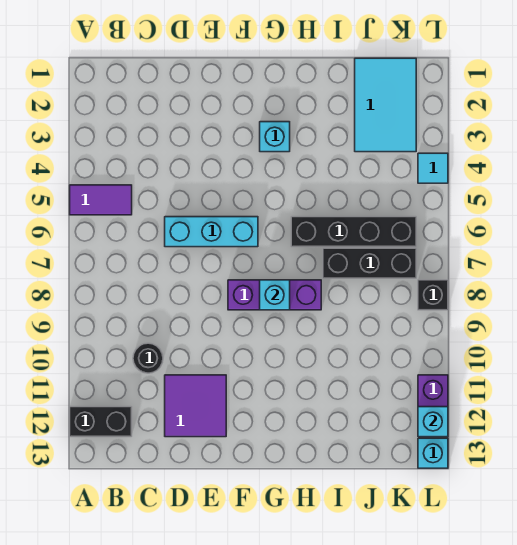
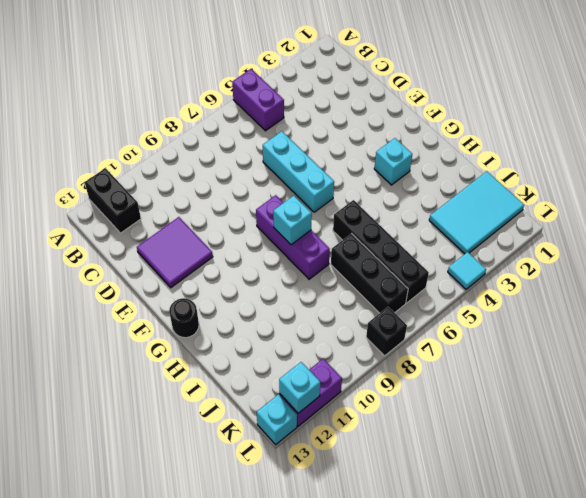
purple tile A5:B5 level 1 -> purple brick A5:B5 level 1
black round brick C10 level 1 -> black round brick G13 level 1

